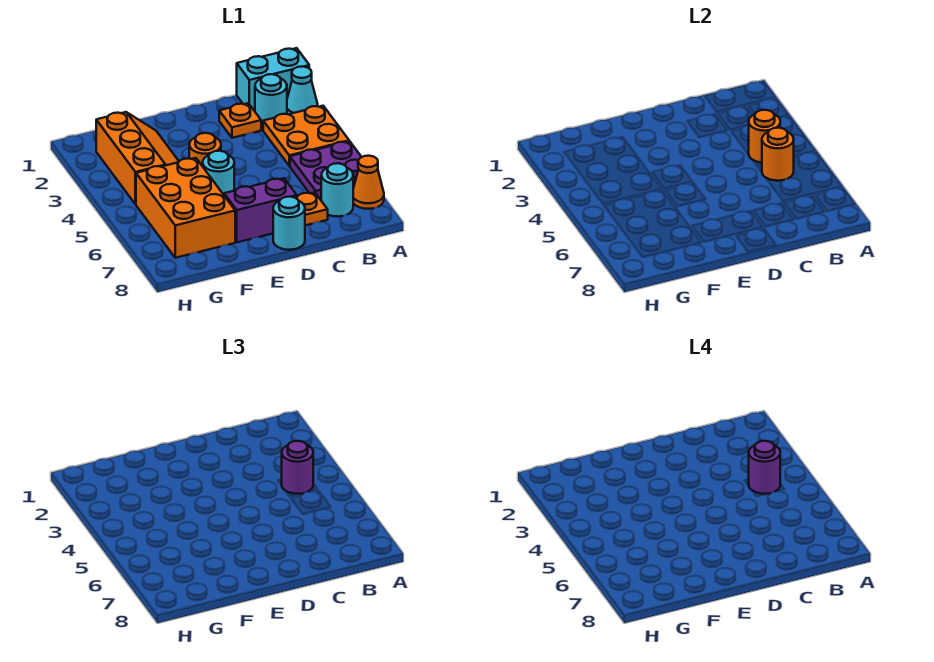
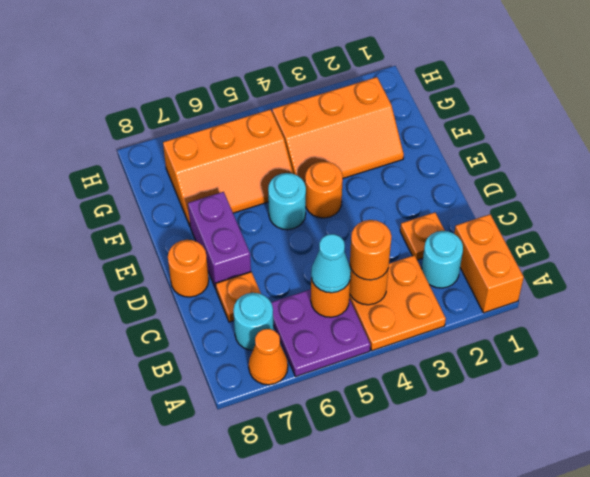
cyan brick A1:B1 level 1 -> orange brick A1:B1 level 1
cyan cone A2 level 1 -> cyan cone B5 level 3
purple round brick B4 level 3 -> orange round brick B4 level 3
purple round brick B4 level 4 -> none
cyan round brick D8 level 1 -> orange round brick D8 level 1
orange brick F5:G7 level 1 -> orange slope F5:G7 level 1 top G

